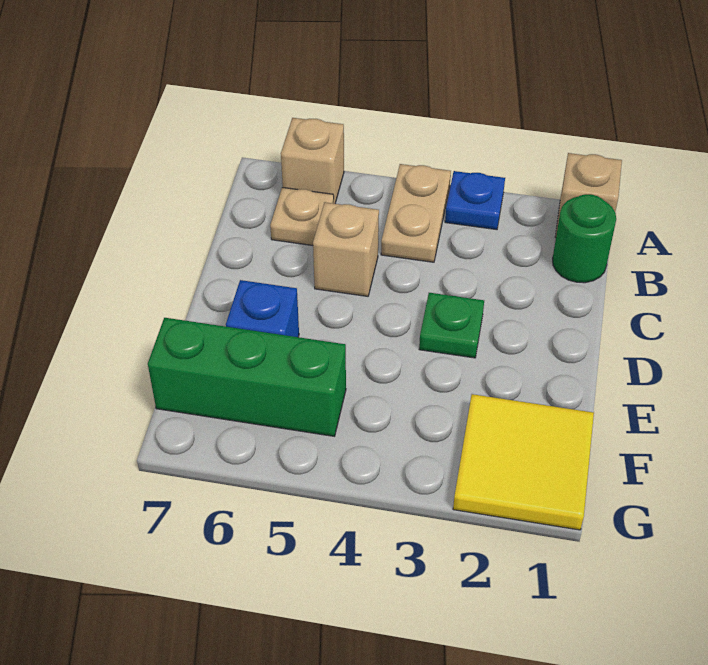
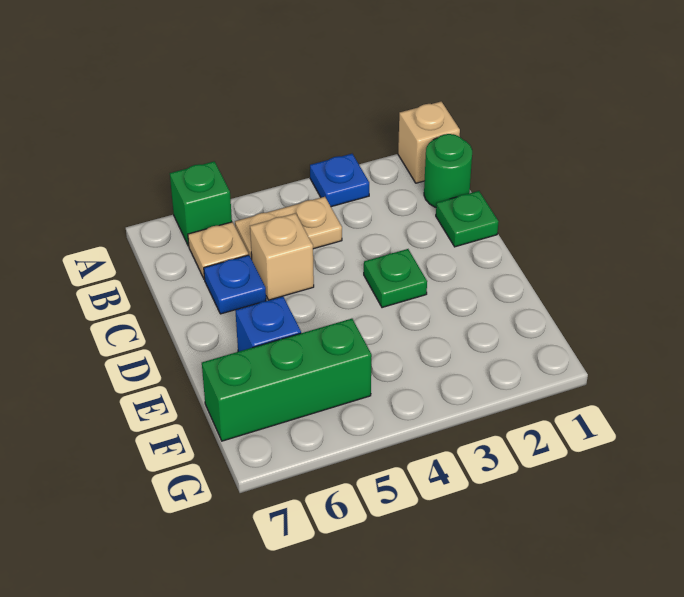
tan plate A4:B4 level 1 -> tan plate B4:B5 level 1
tan brick A6 level 1 -> green brick A6 level 1
none -> green plate C1 level 1
none -> blue plate C6 level 1
yellow tile F1:G2 level 1 -> none

